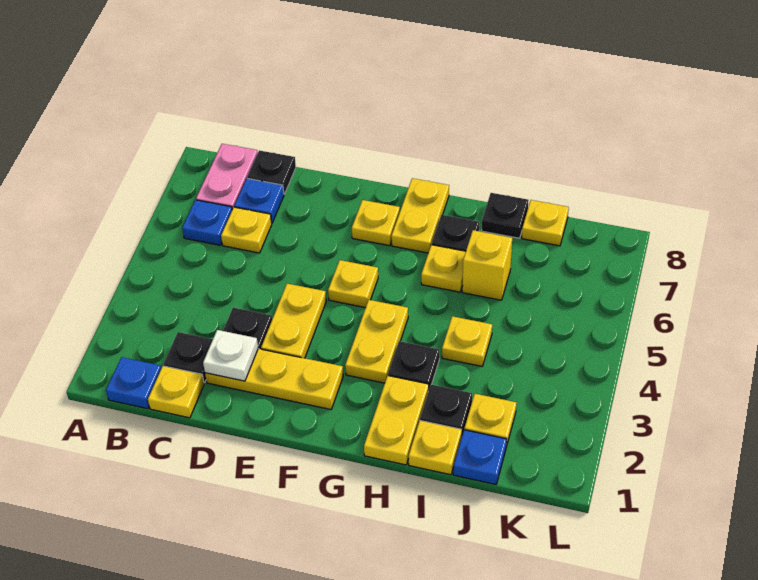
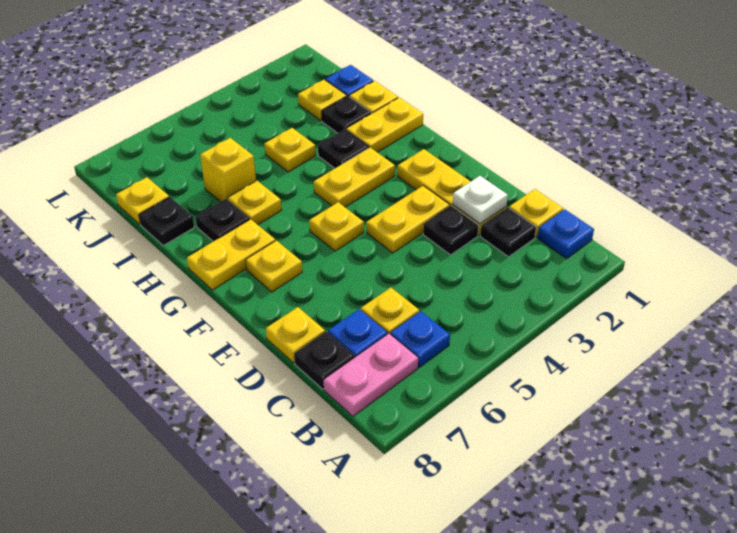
none -> yellow plate D8 level 1

